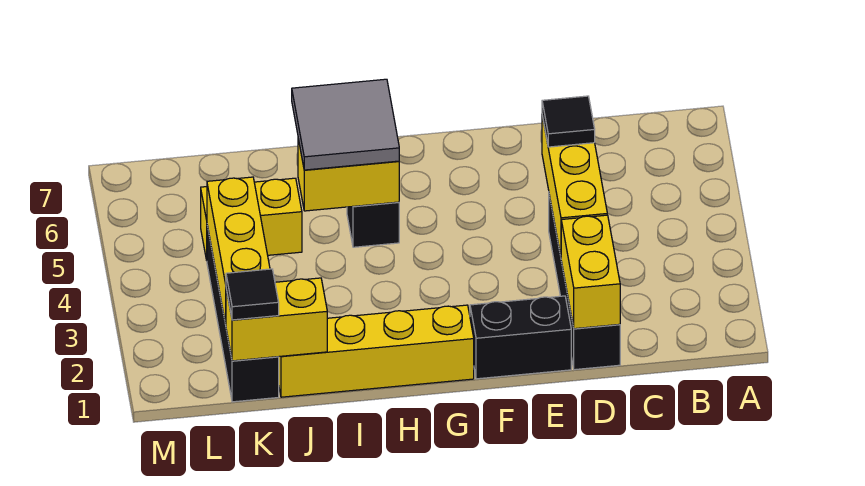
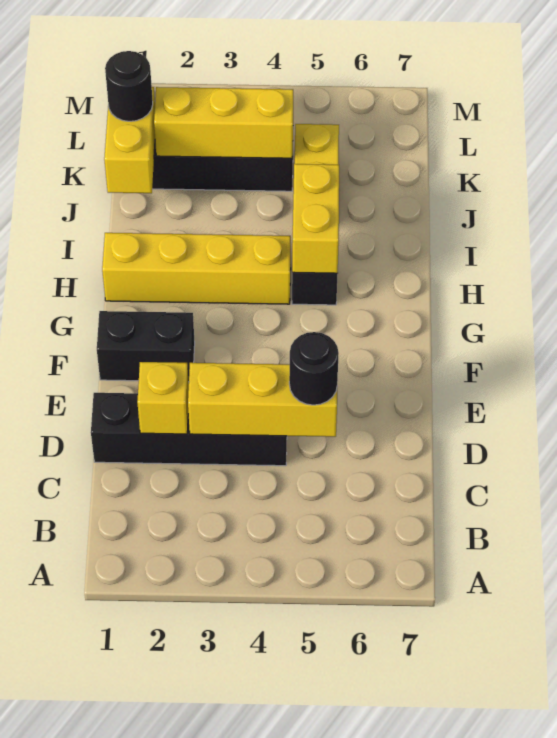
yellow brick D1:D2 level 2 -> yellow brick D2 level 2
black tile D5 level 3 -> black round brick D5 level 3
black brick E1:F1 level 1 -> black brick F1:F2 level 1
yellow brick G1:J1 level 1 -> yellow brick H1:H4 level 1
grey tile H5:I6 level 3 -> none
black tile K1 level 3 -> black round brick K1 level 3

